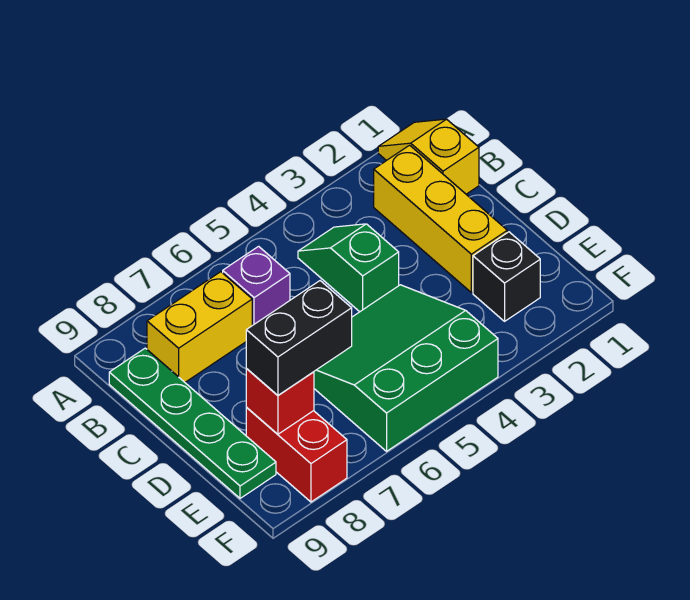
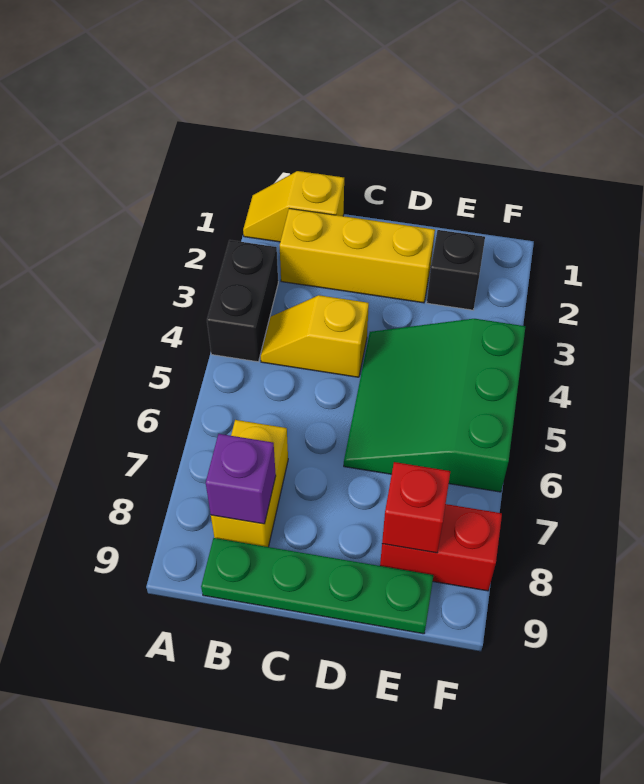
green slope B4:C4 level 1 top C -> yellow slope B4:C4 level 1 top C
purple brick B6 level 1 -> purple brick B8 level 2
black brick E7:E8 level 3 -> black brick A3:A4 level 1

